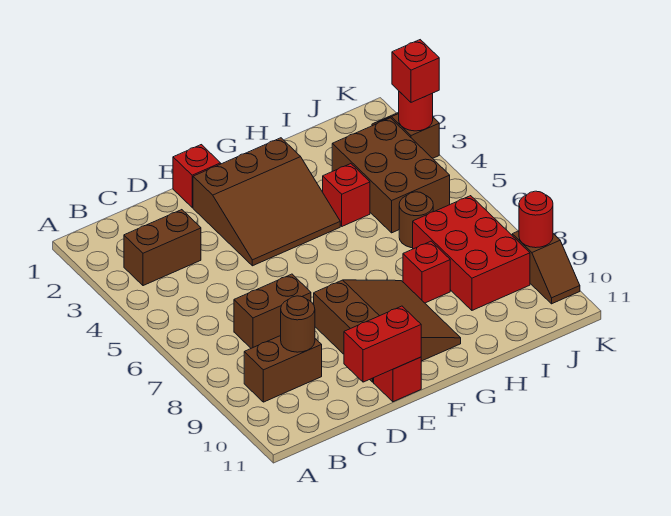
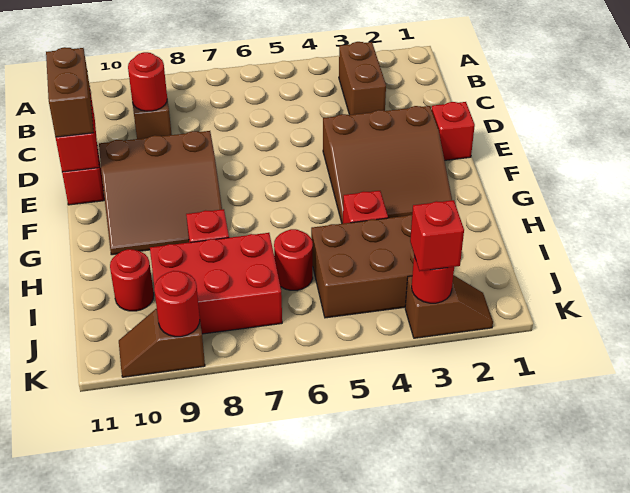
brown brick C7:D7 level 1 -> brown brick D11:E11 level 3
brown round brick C9 level 2 -> red round brick C9 level 2
brown slope E2:G4 level 1 top 2 -> brown slope E2:G4 level 1 top E
brown round brick I6 level 1 -> red round brick I6 level 1
none -> red round brick I10 level 1

